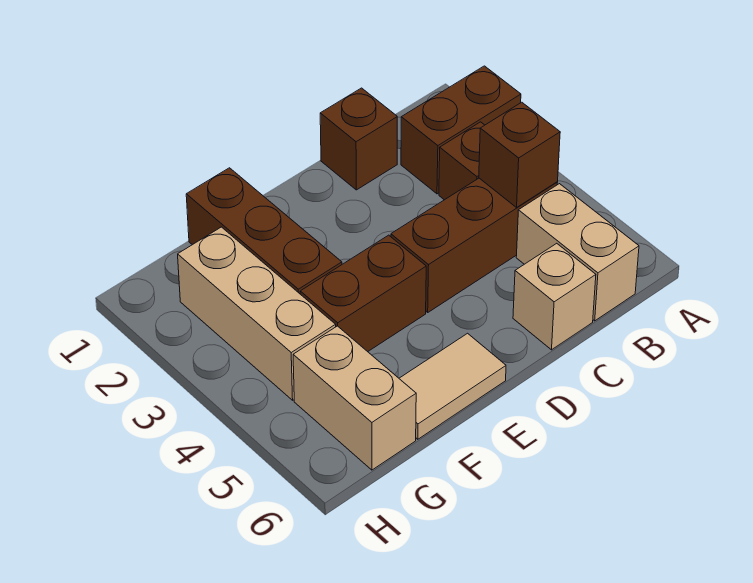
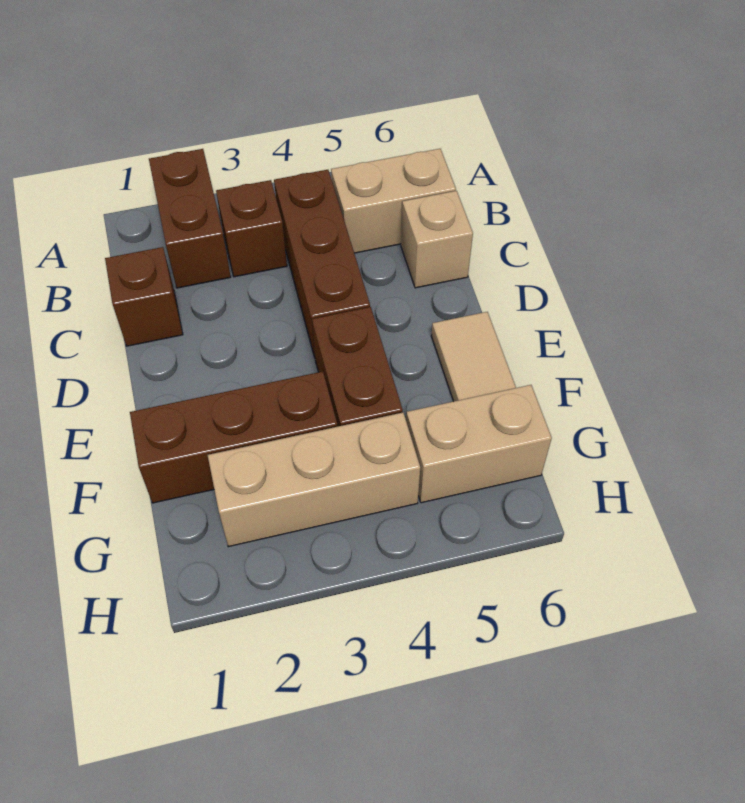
brown brick B4 level 2 -> none

